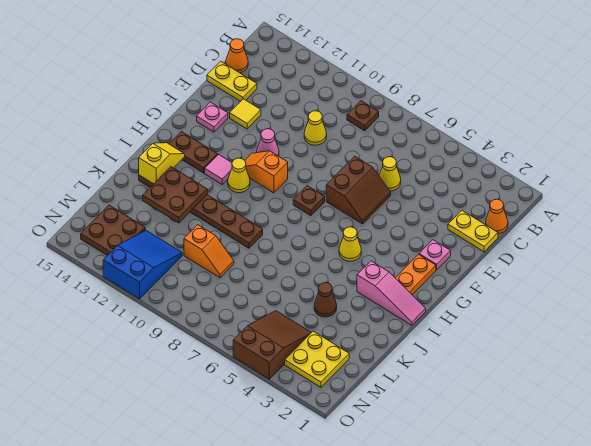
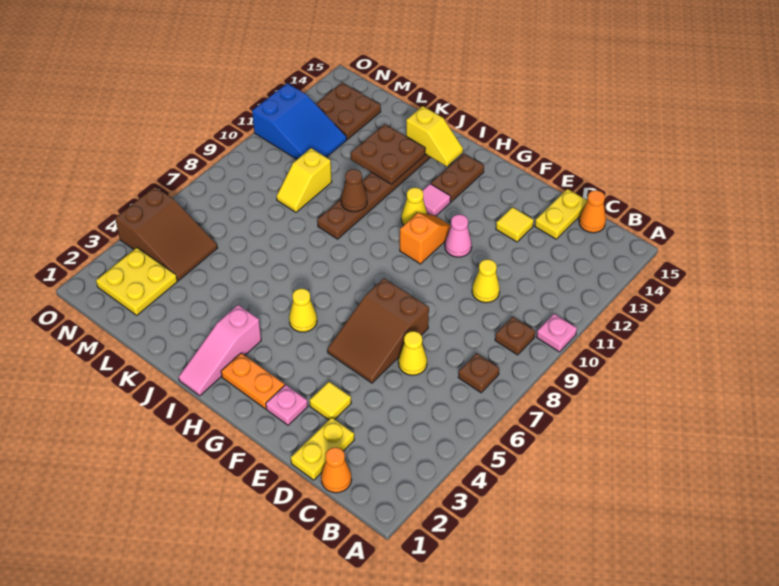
none -> yellow tile E3 level 1
brown slope E6:F7 level 1 top 7 -> brown slope E5:F7 level 1 top 7
pink plate F14 level 1 -> pink plate A10 level 1
brown plate G8 level 1 -> brown plate B7 level 1
brown cone K4 level 1 -> brown cone J10 level 2
orange slope L9:L10 level 1 top 10 -> yellow slope L9:L10 level 1 top 10

